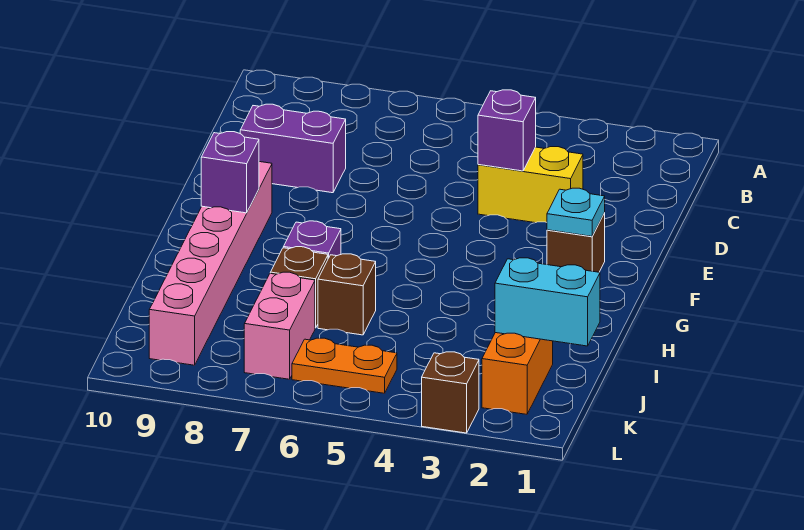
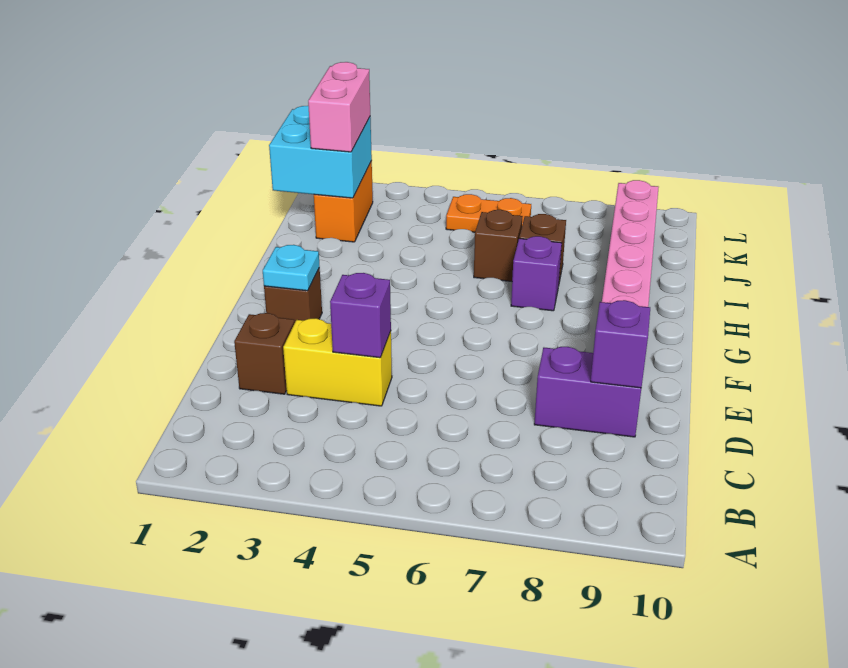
purple brick G9 level 2 -> purple brick D9 level 2
cyan brick J1:J2 level 2 -> cyan brick J1:K2 level 2
pink brick J7:K7 level 1 -> pink brick J2:K2 level 3
brown brick L3 level 1 -> brown brick D2 level 1

